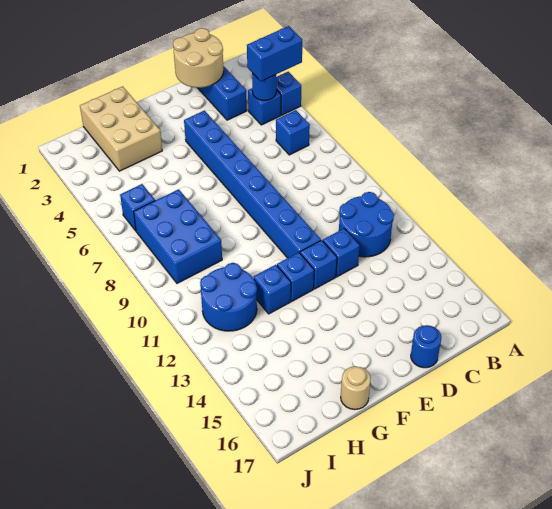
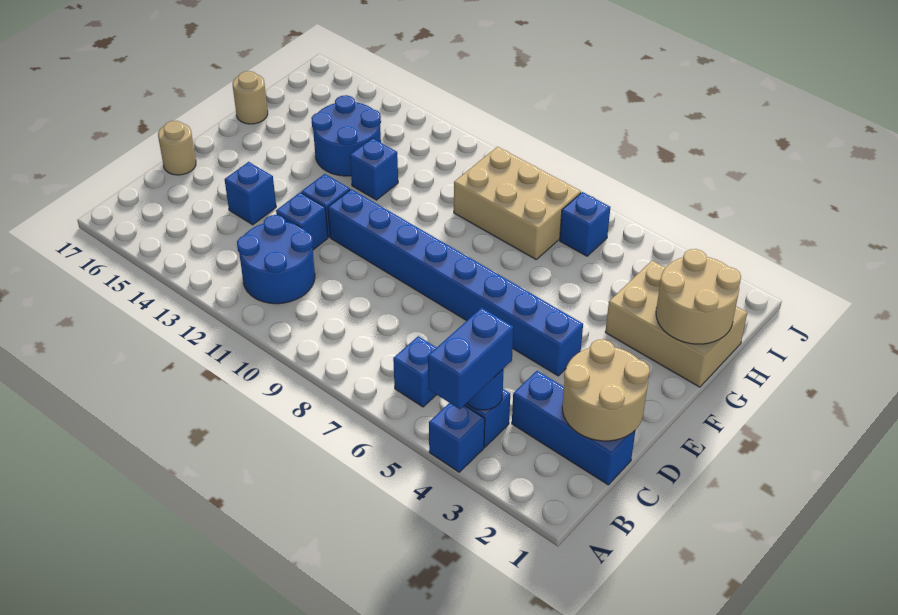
blue round brick D17 level 1 -> tan round brick D17 level 1
blue brick F12 level 1 -> blue brick D14 level 1
none -> tan round brick G1:H2 level 2
blue brick H7:I9 level 1 -> tan brick H7:I9 level 1
blue round brick H11:I12 level 1 -> blue round brick G13:H14 level 1

